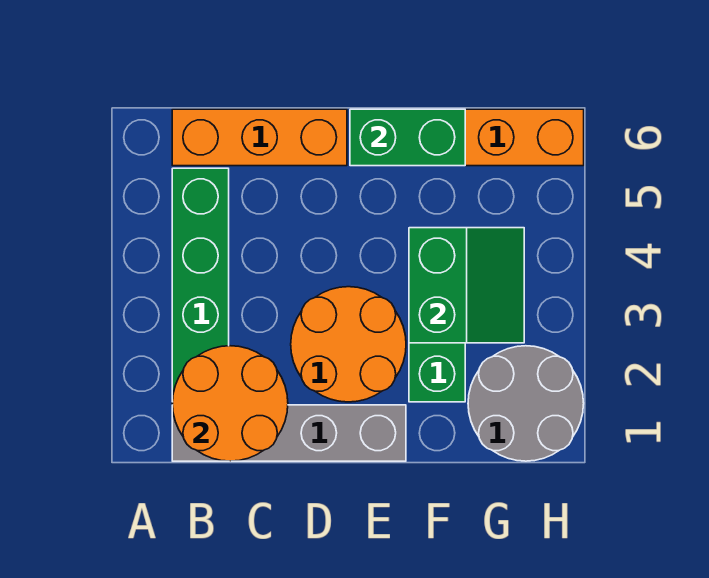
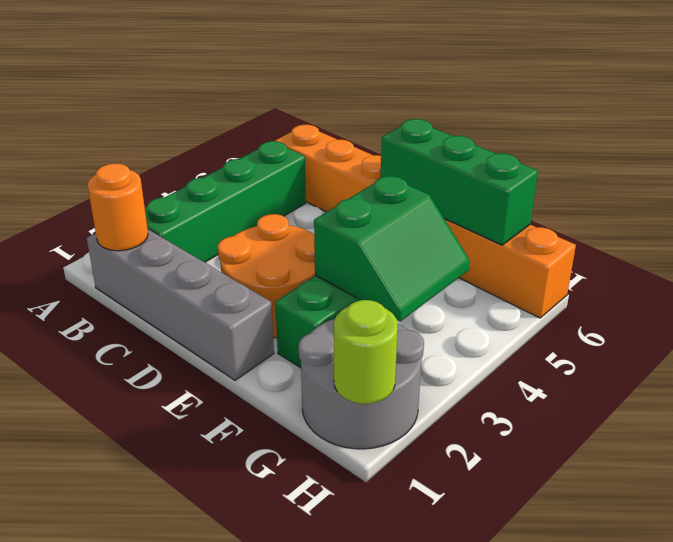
orange round brick B1:C2 level 2 -> orange round brick B1 level 2
green brick E6:F6 level 2 -> green brick E6:G6 level 2
none -> lime round brick H1 level 2

